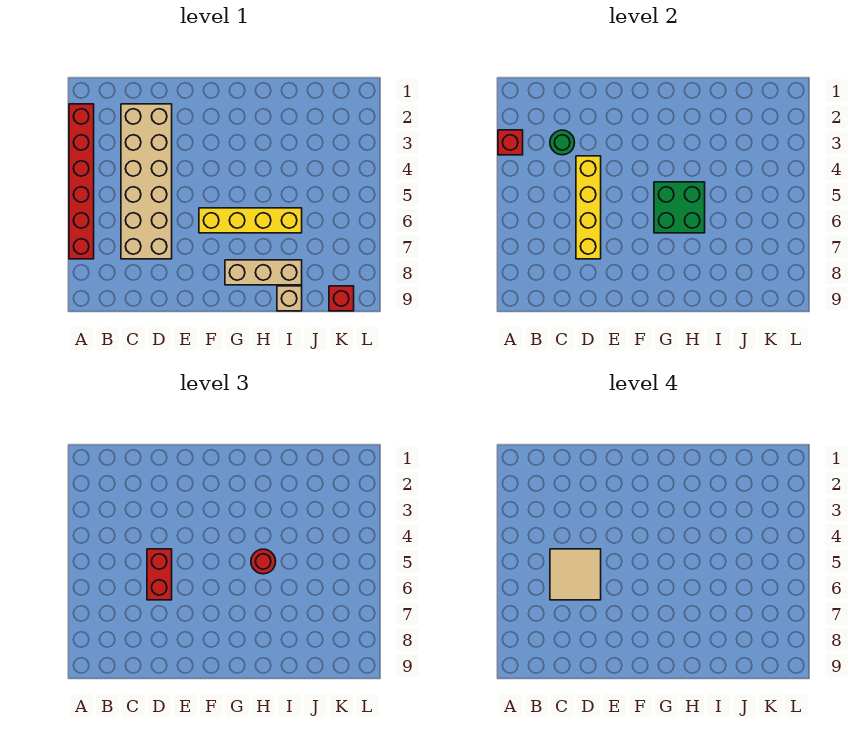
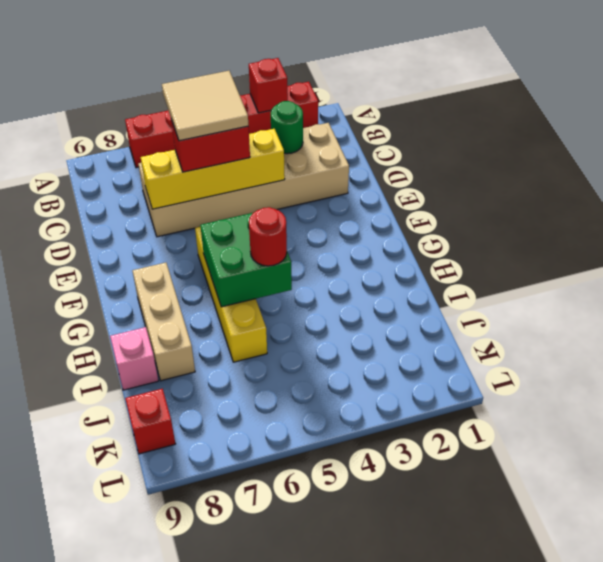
tan brick I9 level 1 -> pink brick I9 level 1

